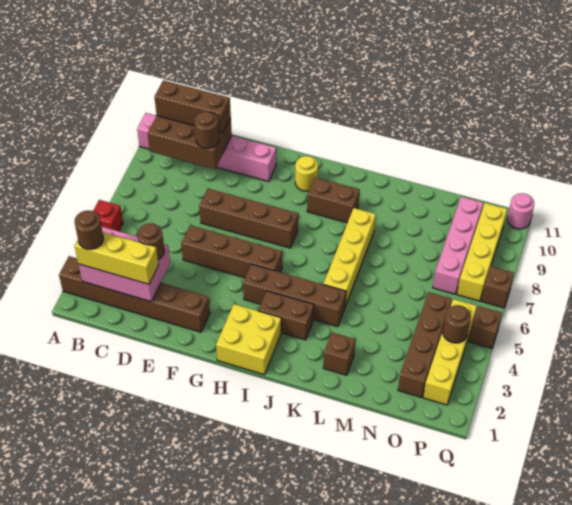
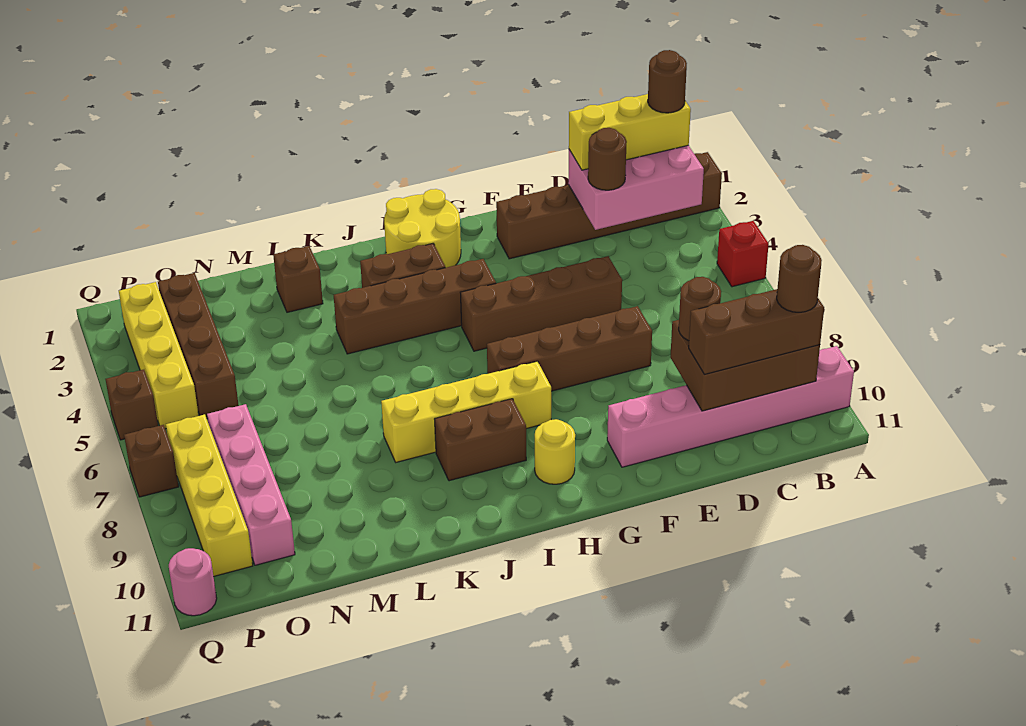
yellow brick H1:I2 level 1 -> yellow round brick H1:I2 level 1
yellow brick K5:K8 level 1 -> yellow brick H8:K8 level 1
brown round brick P4 level 2 -> brown round brick B10 level 4

